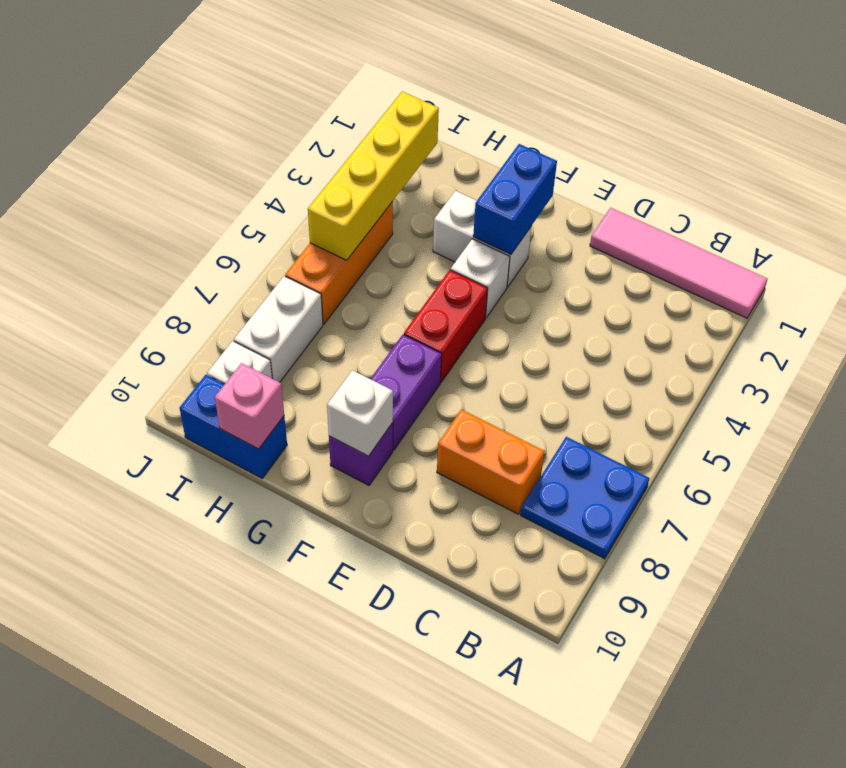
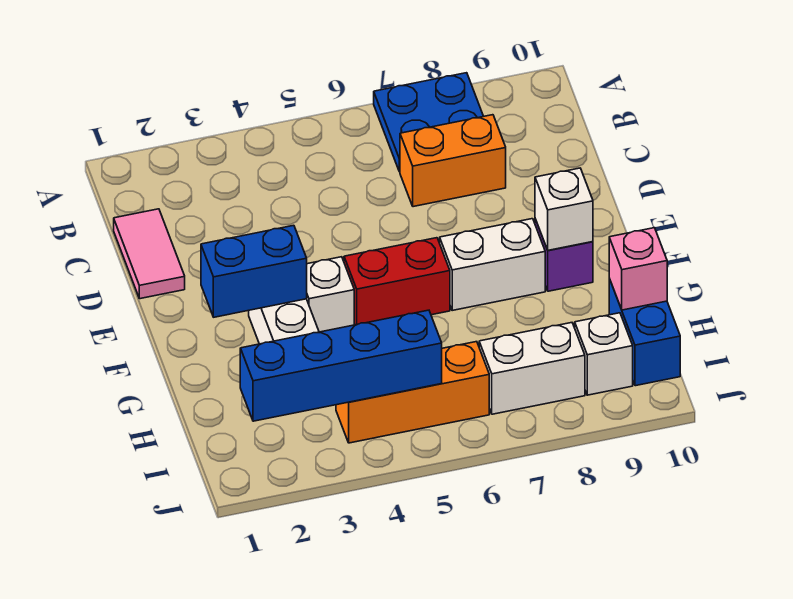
pink tile A1:D1 level 1 -> pink tile C1:D1 level 1
orange brick C8:D8 level 1 -> orange brick C7:C8 level 1
purple brick F7:F8 level 1 -> white brick F7:F8 level 1
yellow brick I2:I5 level 2 -> blue brick I2:I5 level 2

